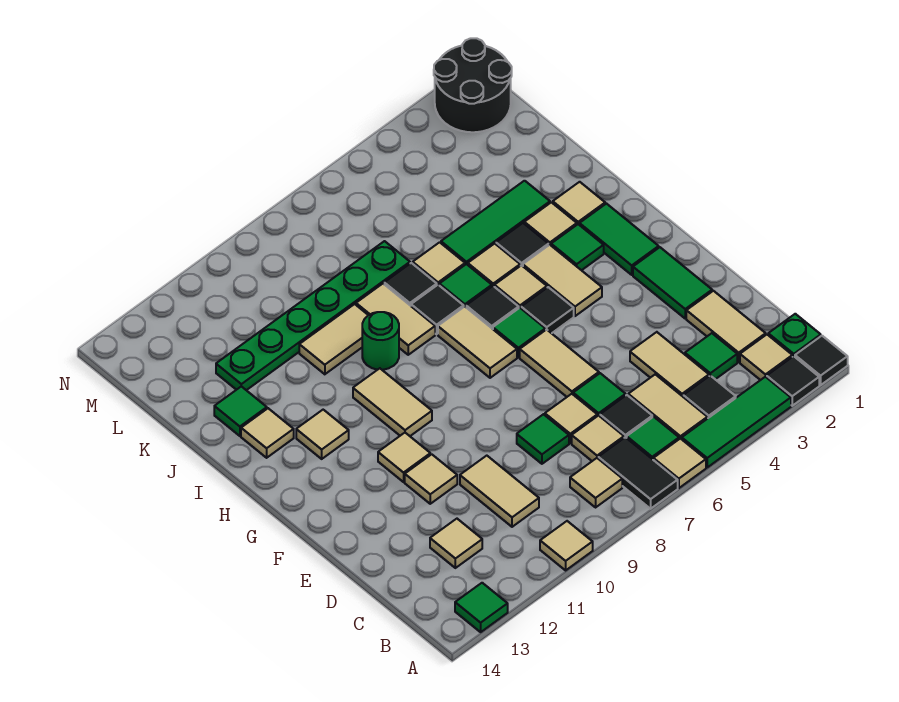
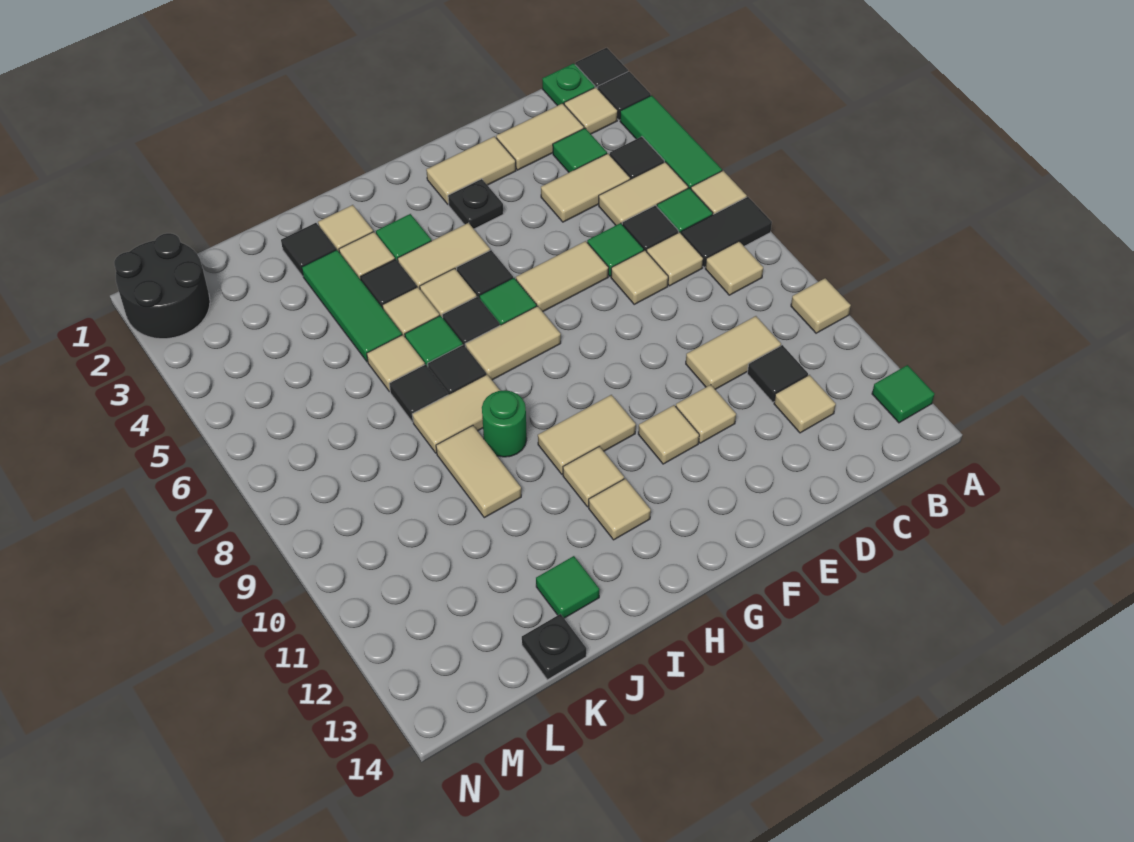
none -> black tile C11 level 1
green tile D8 level 1 -> none
green tile E2:F2 level 1 -> tan tile E2:F2 level 1
none -> black plate F3 level 1
green tile G2:H2 level 1 -> none
tan tile I13 level 1 -> tan tile H11 level 1
none -> black tile J2 level 1
green plate K7:K12 level 1 -> none
none -> black plate K14 level 1

